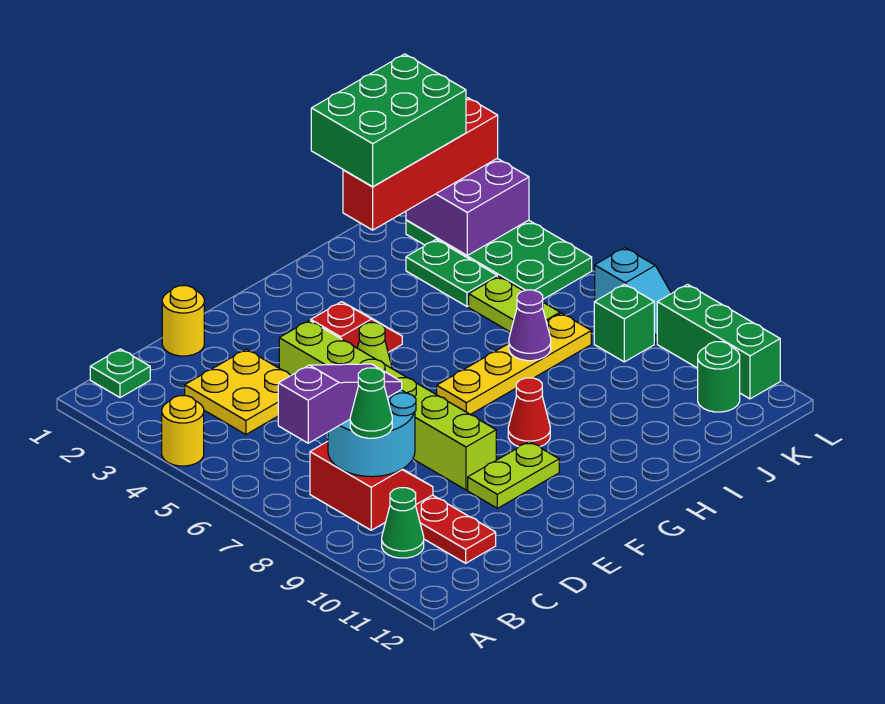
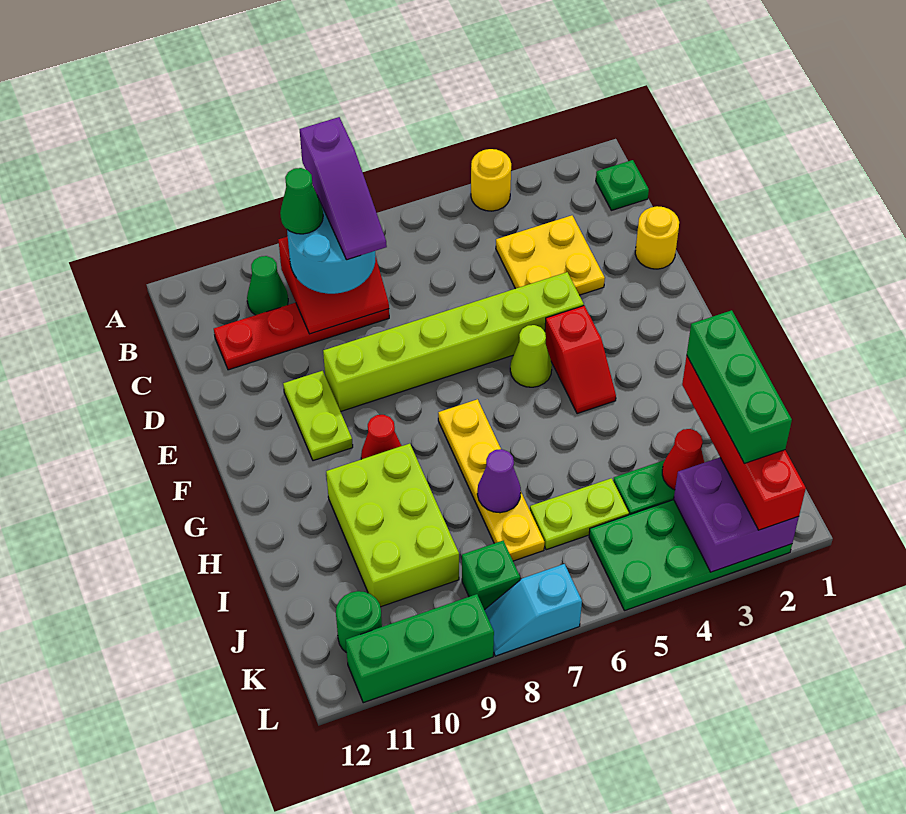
none -> lime brick H9:J10 level 1
green brick I1:K2 level 4 -> green brick I2:K2 level 4
none -> red cone J3 level 2

